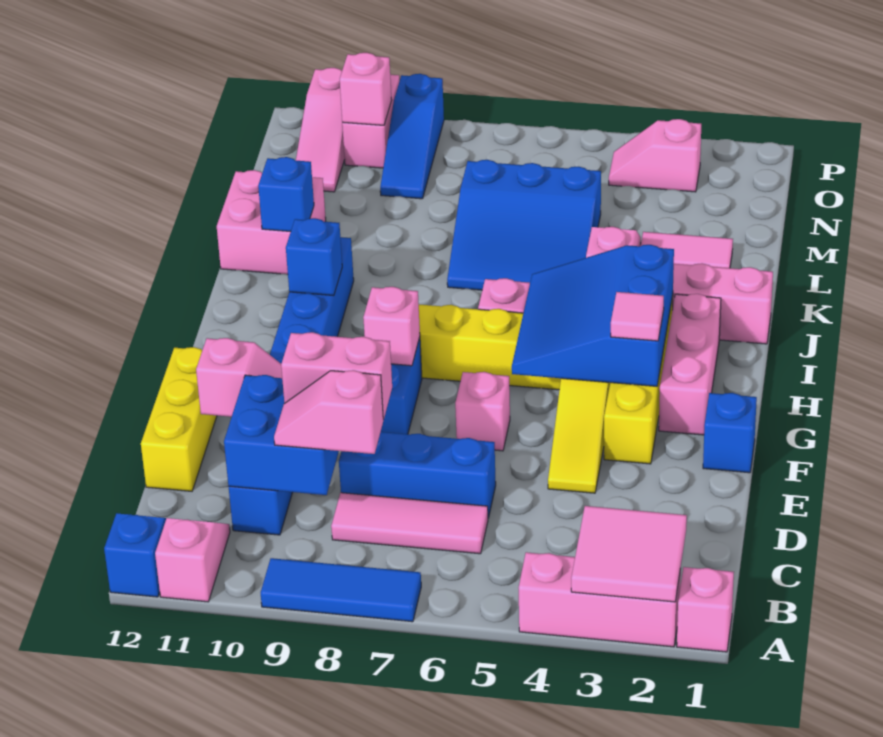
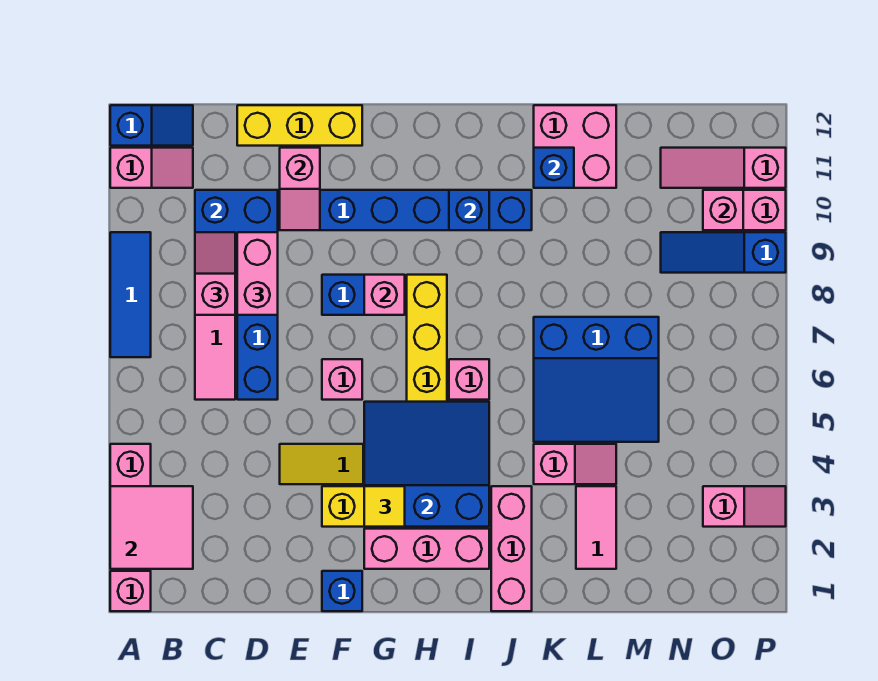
pink tile G3 level 3 -> yellow tile G3 level 3
blue slope K5:M7 level 1 top M -> blue slope K5:M7 level 1 top 7
pink slope O3:O4 level 1 top 3 -> pink slope O3:P3 level 1 top O

